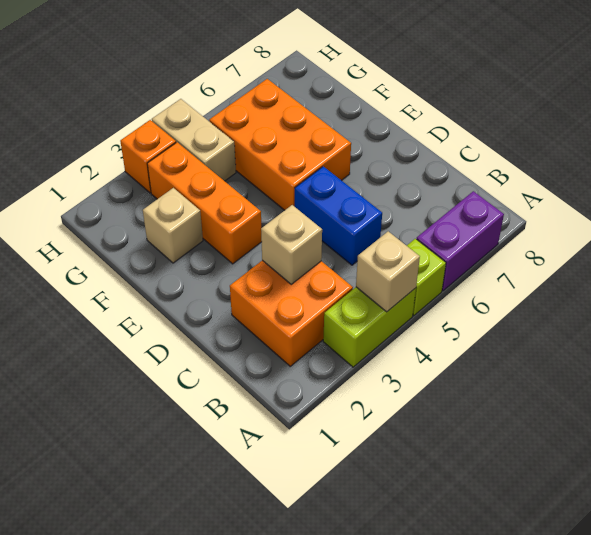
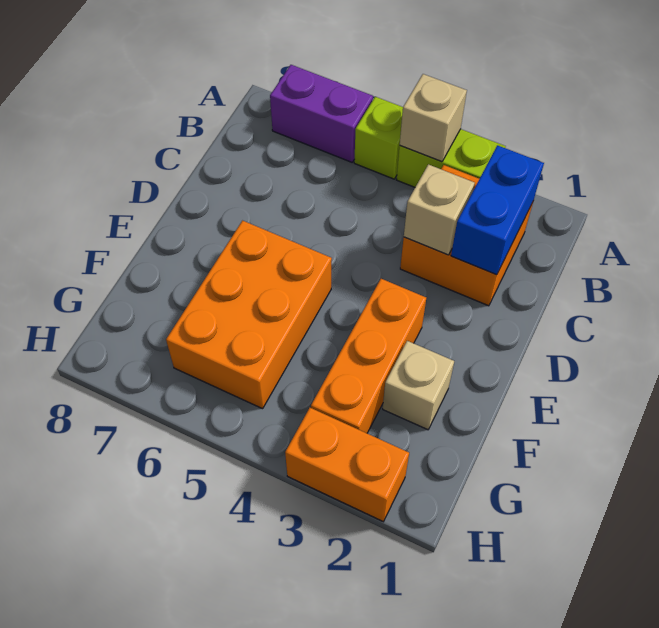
blue brick C5:D5 level 1 -> blue brick B2:C2 level 2
tan brick G4:H4 level 1 -> none
orange brick H3 level 1 -> orange brick H2:H3 level 1

